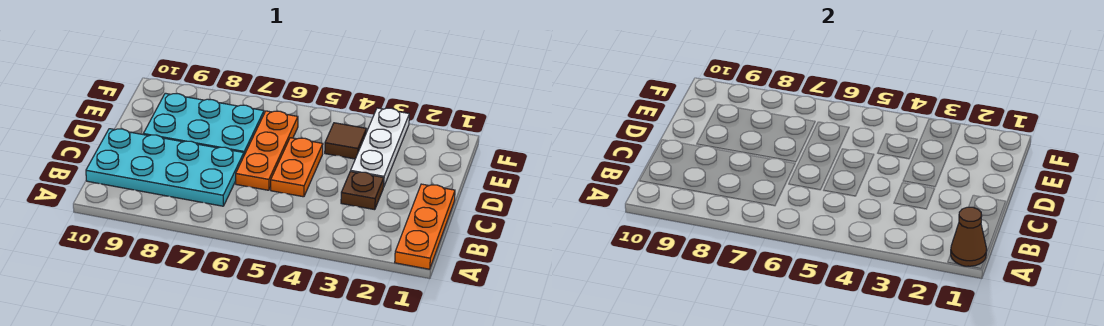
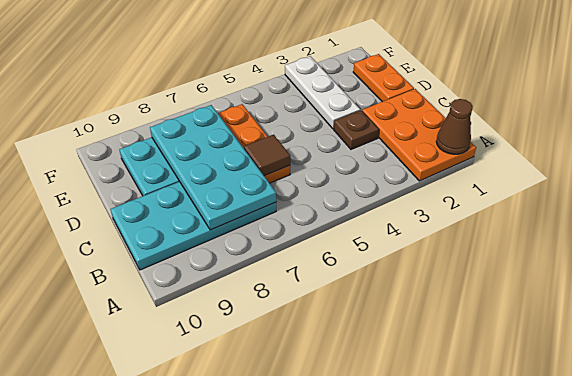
orange plate A1:C1 level 1 -> orange plate A1:C2 level 1
none -> cyan plate B7:E8 level 2
orange plate C5:D5 level 1 -> orange plate D1:E1 level 1
brown tile E4 level 1 -> brown tile C6 level 2

